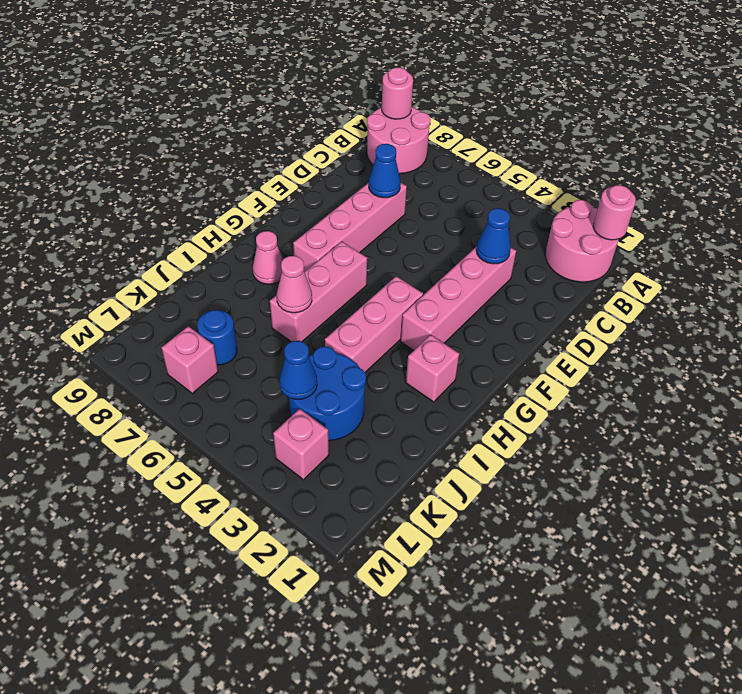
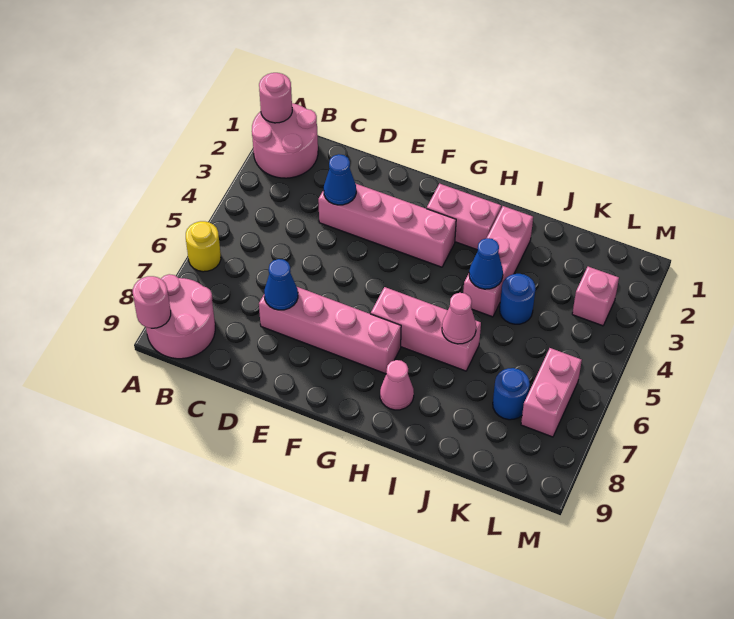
none -> yellow round brick A6 level 1
pink brick G4:I4 level 1 -> pink brick I2:I4 level 1
pink brick H2 level 1 -> pink brick G2:H2 level 1
blue round brick J3:K4 level 1 -> blue round brick J4 level 1
blue cone K4 level 2 -> blue cone I4 level 2
pink brick L7 level 1 -> pink brick L6:L7 level 1

